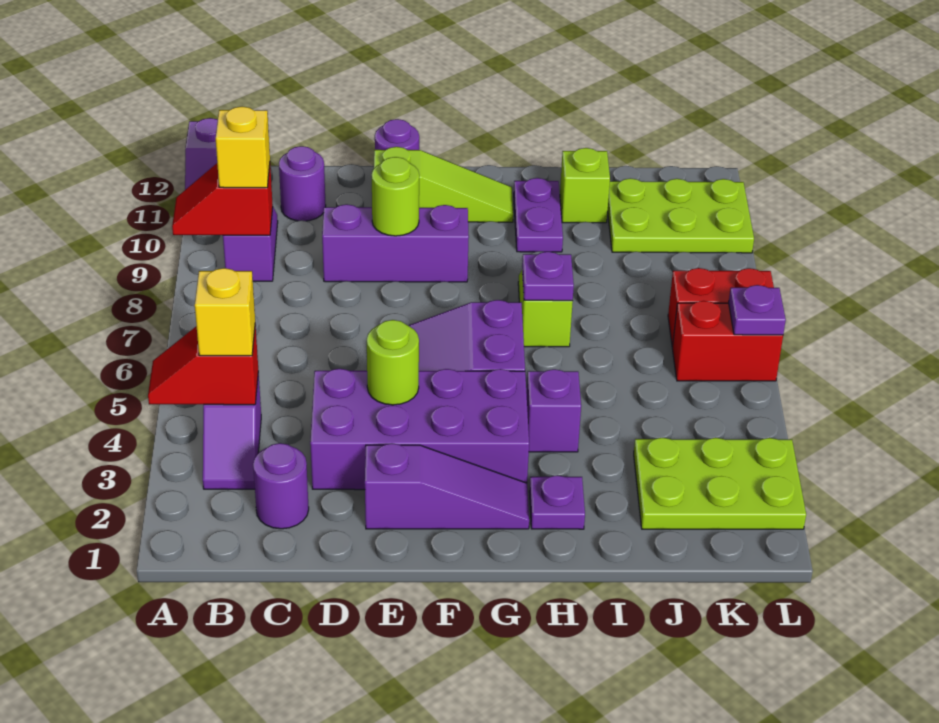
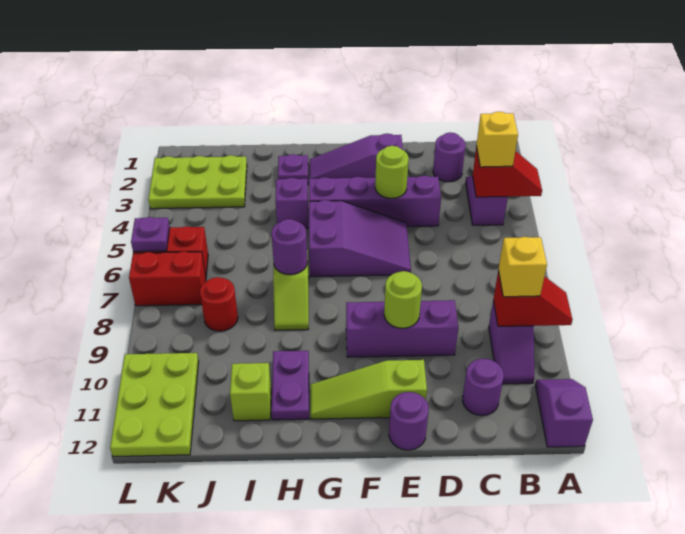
purple brick D3:G4 level 1 -> purple brick D4:G4 level 1
purple plate H7 level 2 -> purple round brick H7 level 2
none -> red round brick J8 level 1
lime plate J10:L11 level 1 -> lime plate K10:L12 level 1

